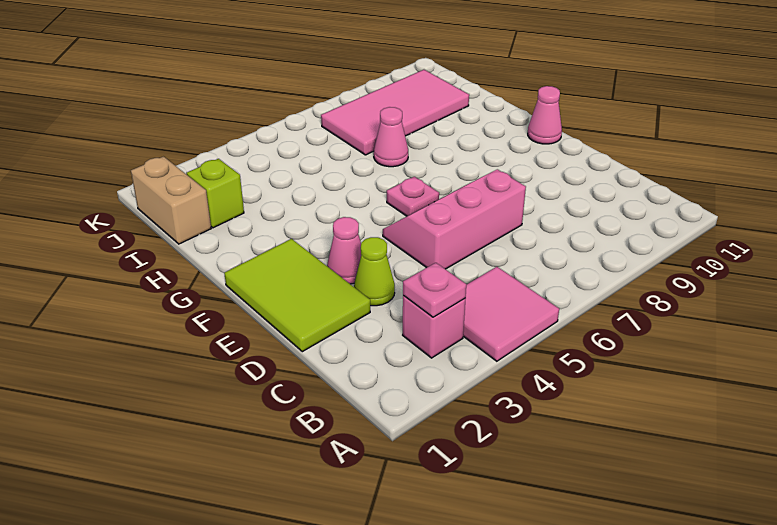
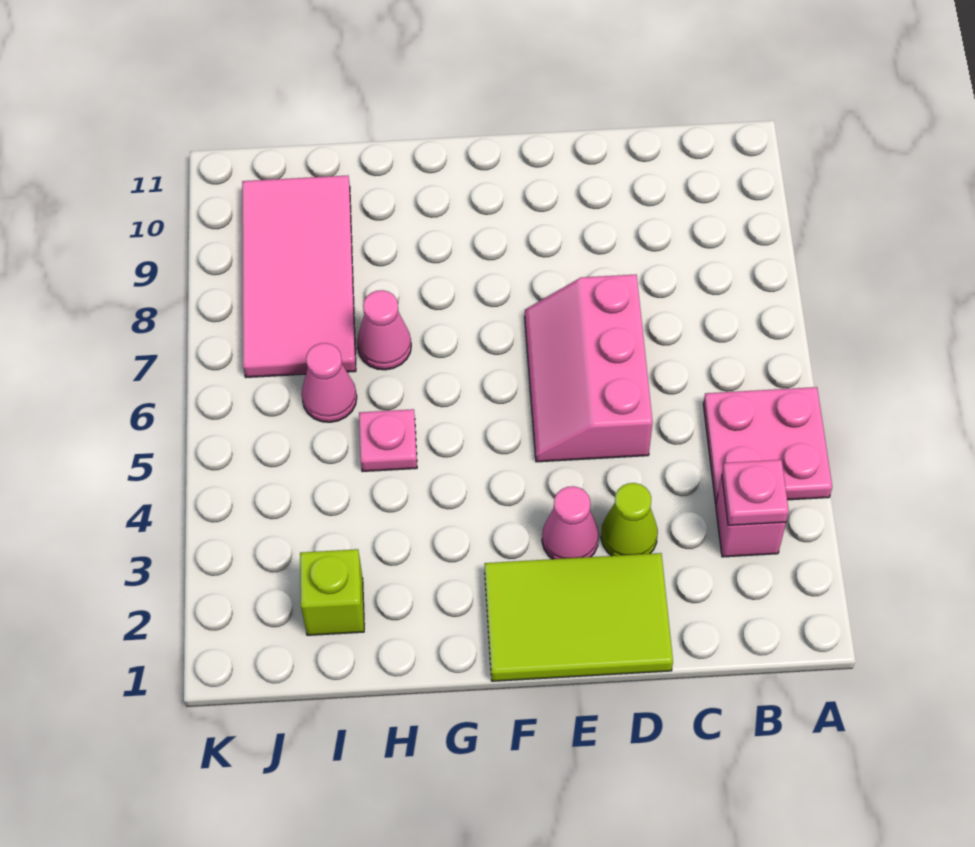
pink tile A4:B5 level 1 -> pink plate A4:B5 level 1
pink plate F6 level 1 -> pink plate H5 level 1
pink cone F11 level 1 -> pink cone I6 level 1
tan brick I1:J1 level 1 -> none

